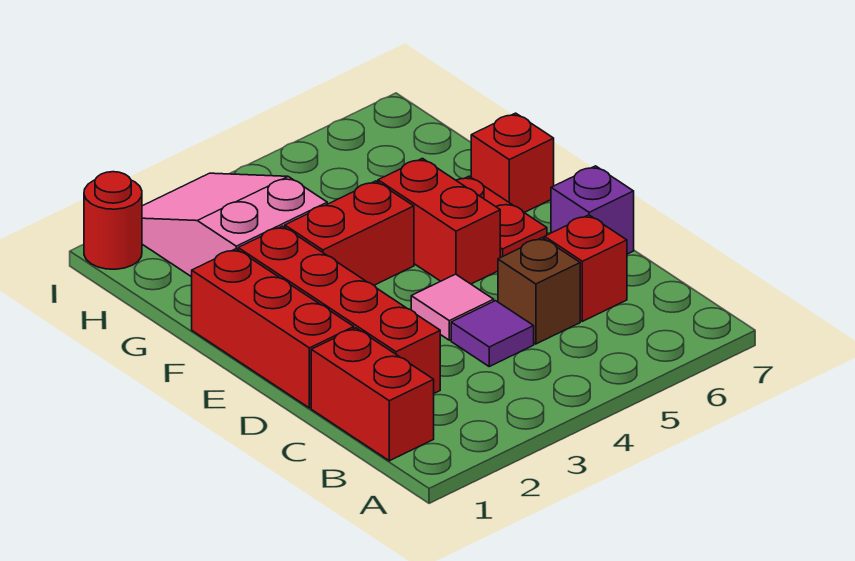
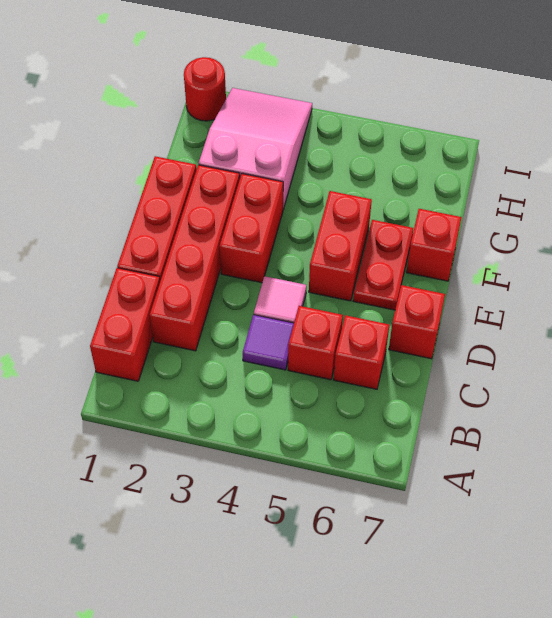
brown brick C5 level 1 -> red brick C5 level 1
purple brick D7 level 1 -> red brick D7 level 1
red brick F3:F4 level 1 -> red brick E3:F3 level 1

